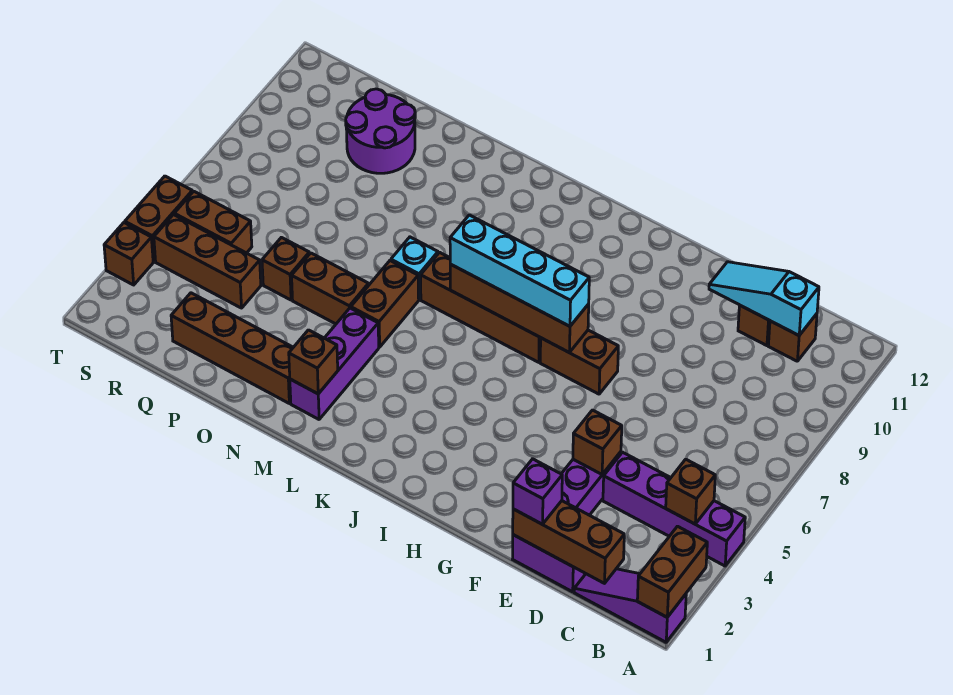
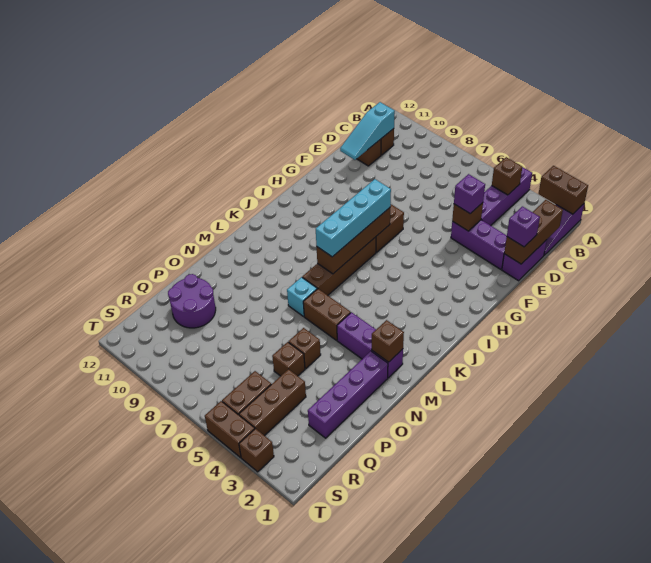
none -> purple brick E4 level 3
brown brick N2:Q2 level 1 -> purple brick N2:Q2 level 1
brown brick N5:O5 level 1 -> brown brick O5 level 1

